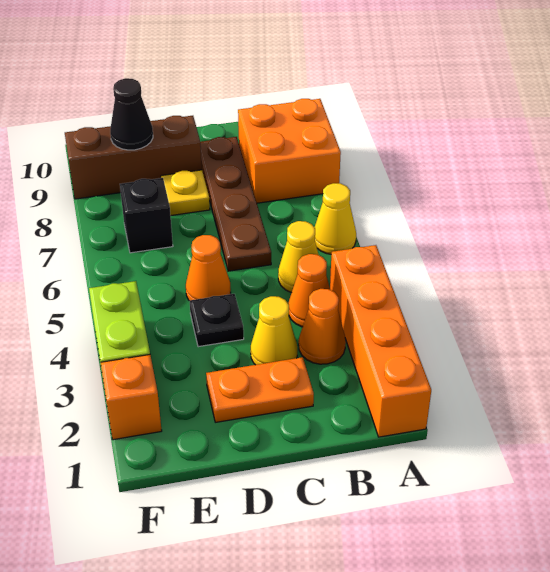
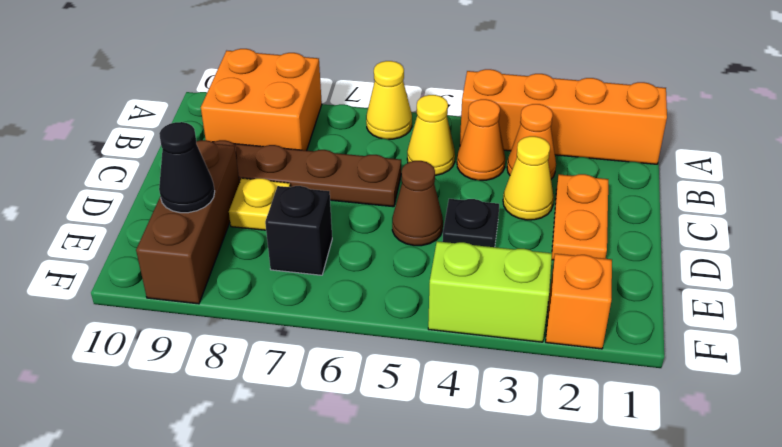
orange cone D5 level 1 -> brown cone D5 level 1

